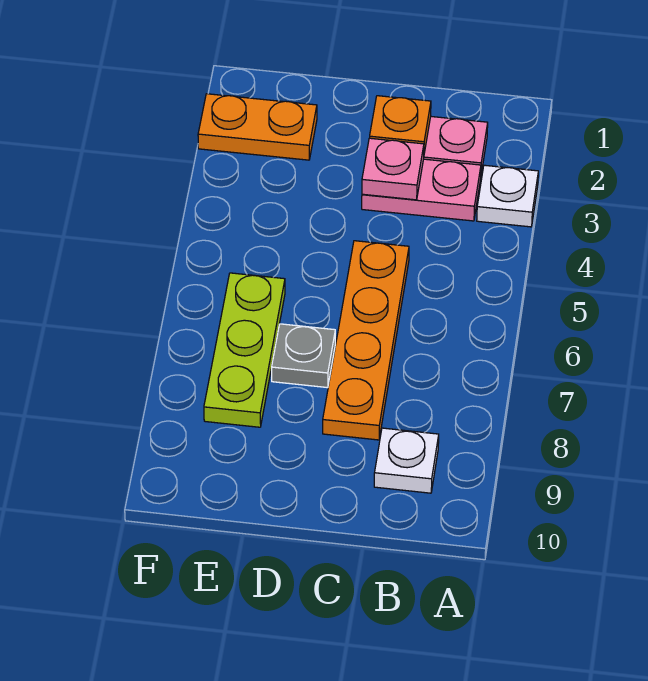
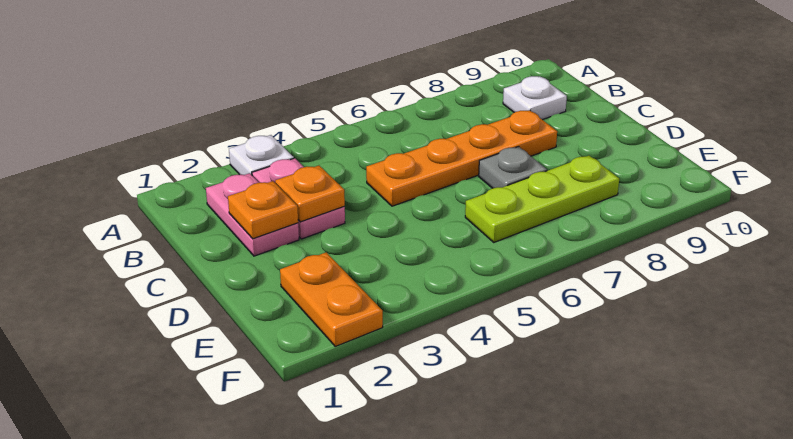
pink plate C3 level 2 -> orange plate C3 level 2

